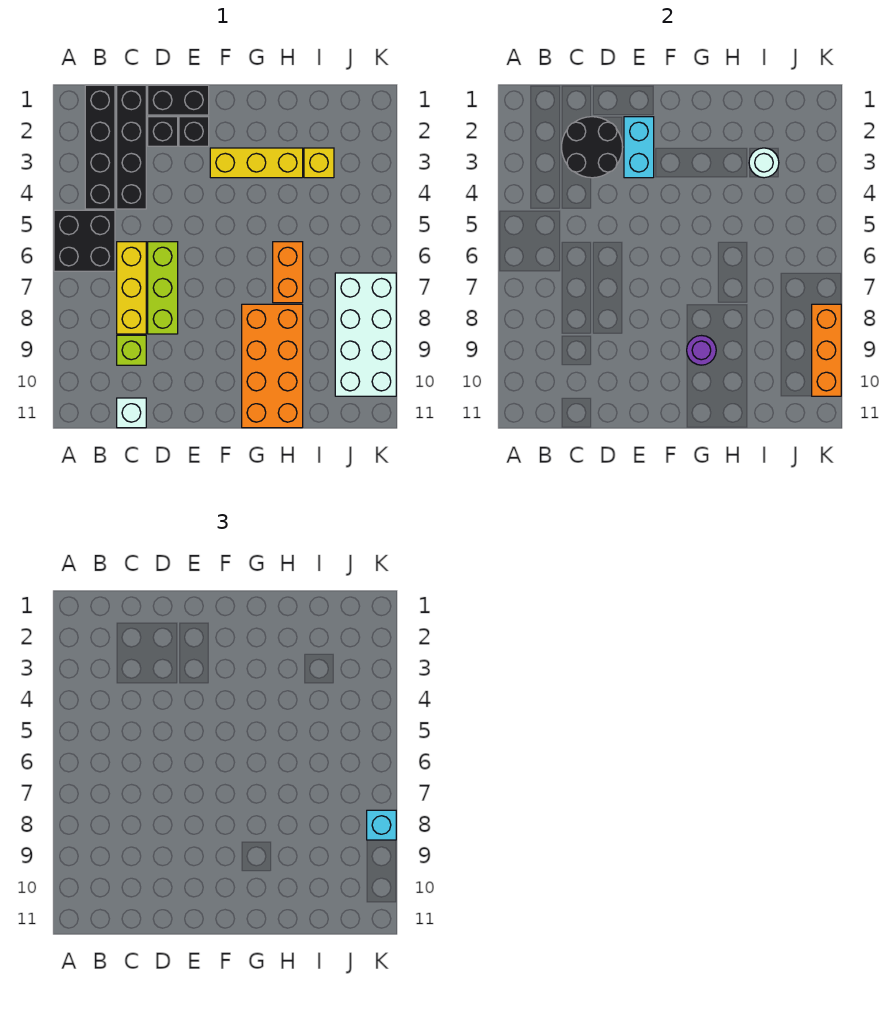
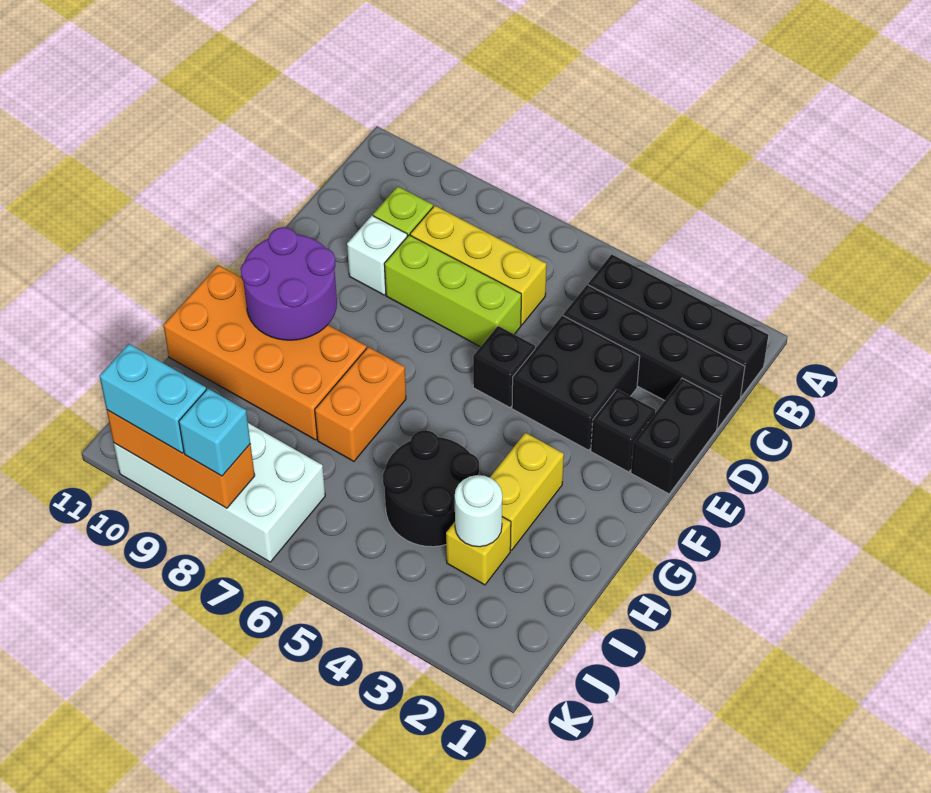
black brick A5:B6 level 1 -> black brick D3:E4 level 1
black round brick C2:D3 level 2 -> black round brick H4:I5 level 1
white brick C11 level 1 -> white brick D9 level 1
black brick D2 level 1 -> black brick E5 level 1
cyan brick E2:E3 level 2 -> cyan brick K9:K10 level 3
yellow brick F3:H3 level 1 -> yellow brick G3:H3 level 1
purple round brick G9 level 2 -> purple round brick F9:G10 level 2
orange brick H6:H7 level 1 -> orange brick G7:H7 level 1

